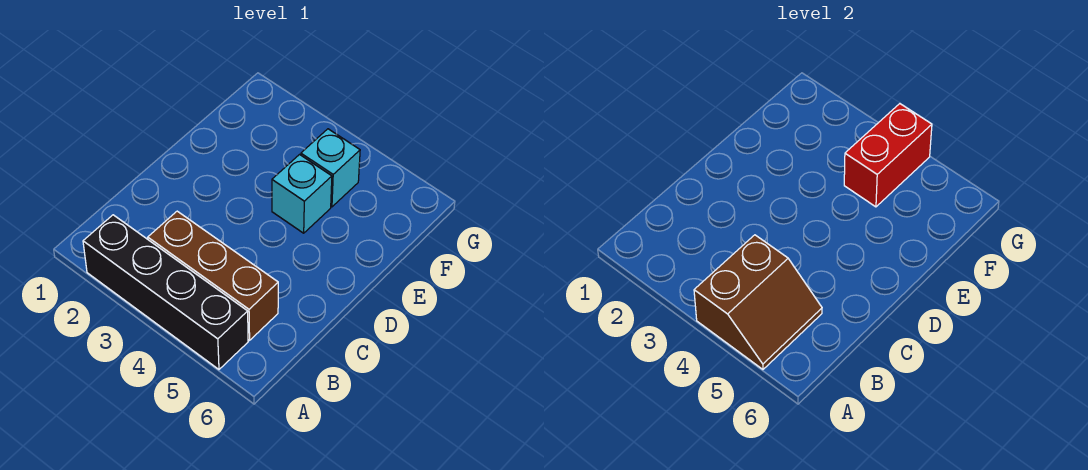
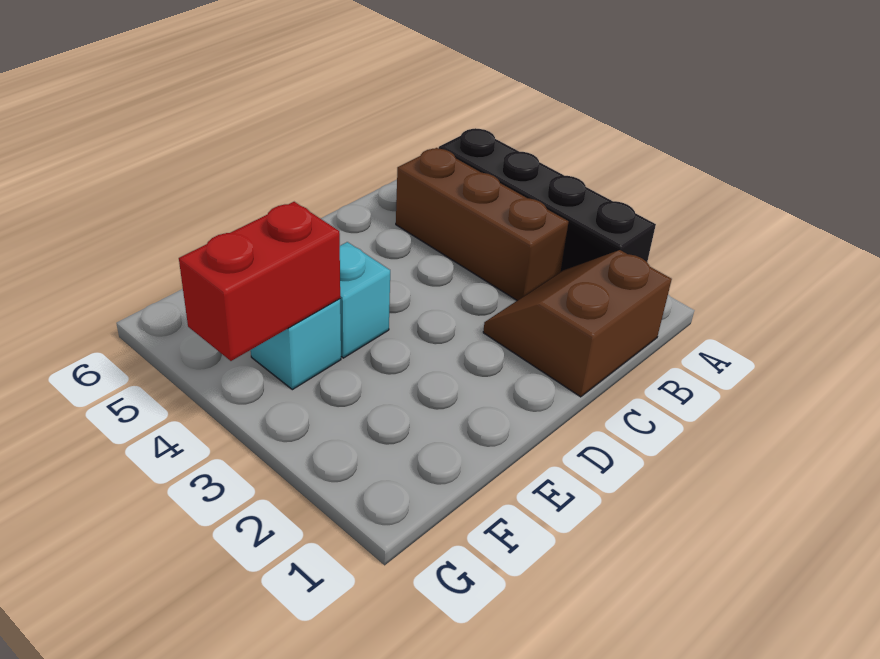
brown slope A4:B5 level 2 top 4 -> brown slope B1:C2 level 1 top 1

